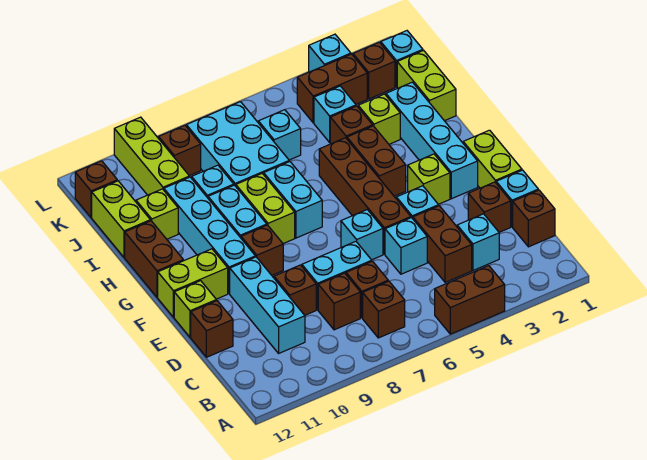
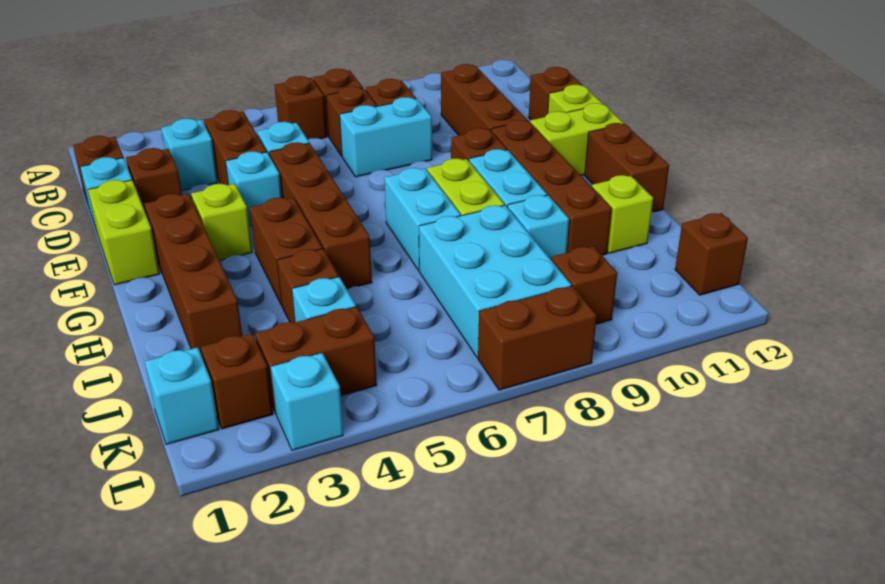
brown brick A4:A5 level 1 -> brown brick L7:L8 level 1
cyan brick C10:E10 level 1 -> brown brick C10:E10 level 1
brown brick D9 level 1 -> brown brick B6 level 1
cyan brick E6 level 1 -> none
cyan brick F2:I2 level 1 -> brown brick F2:I2 level 1
cyan brick F10:I10 level 1 -> brown brick F10:I10 level 1
lime brick I1:J1 level 1 -> none
lime brick I3 level 1 -> none
lime brick I12:J12 level 1 -> none
cyan brick J6 level 1 -> none
lime brick J10:L10 level 1 -> none

